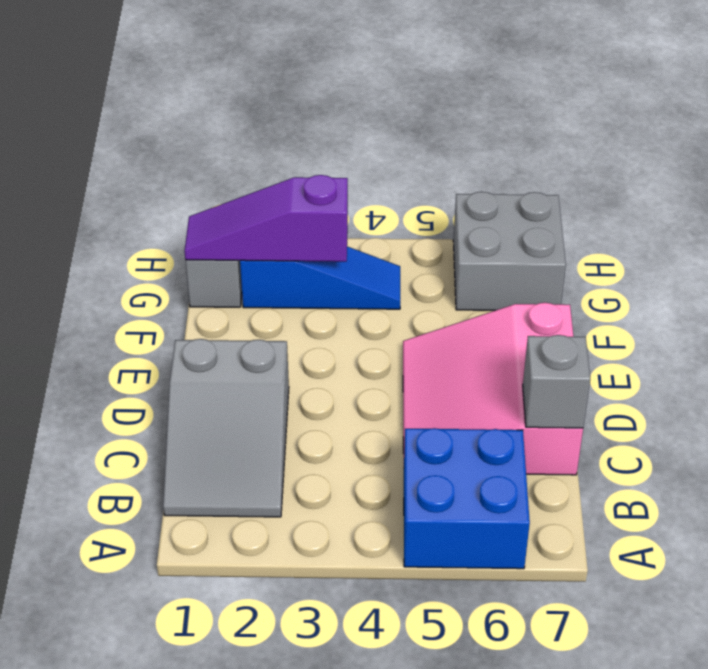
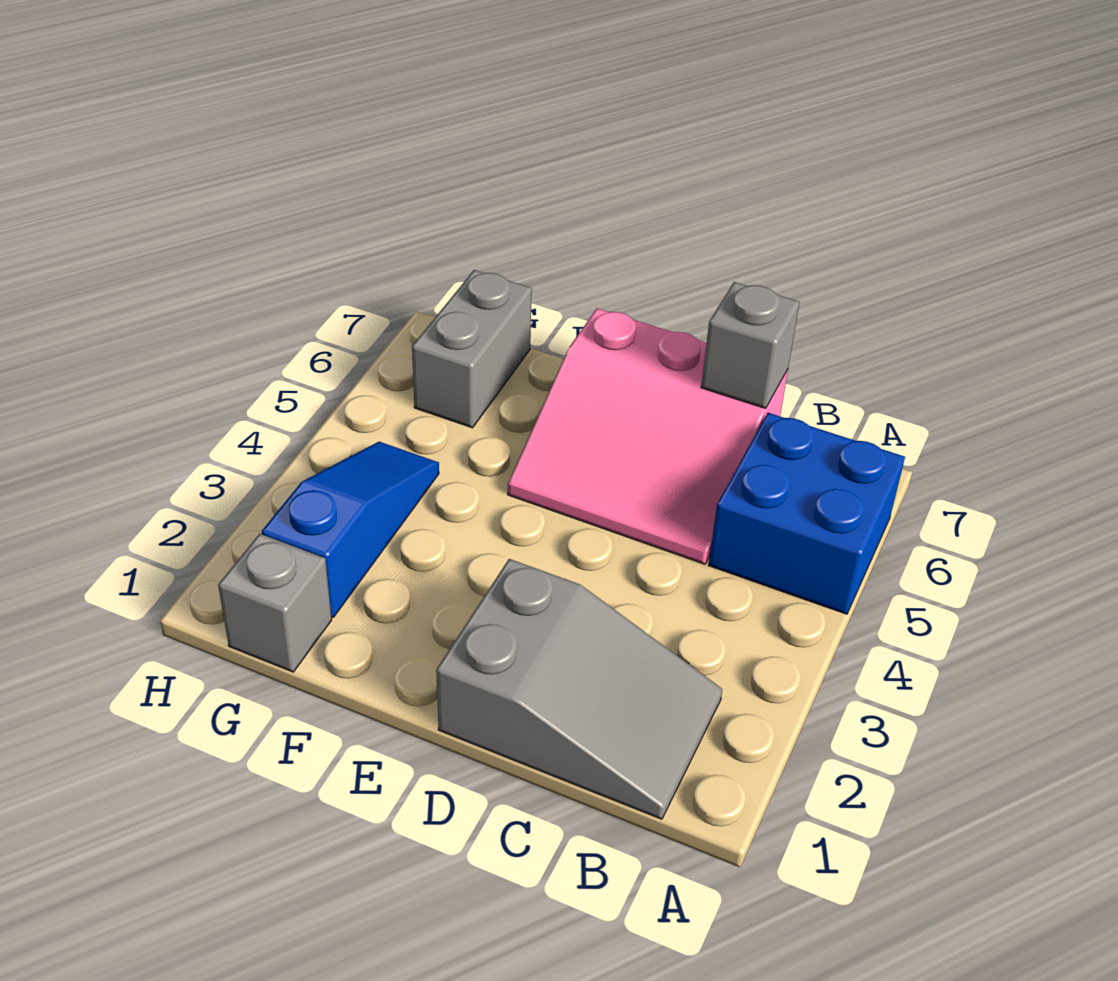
purple slope G1:G3 level 2 top 3 -> none
grey brick G6:H7 level 1 -> grey brick G6:G7 level 1

